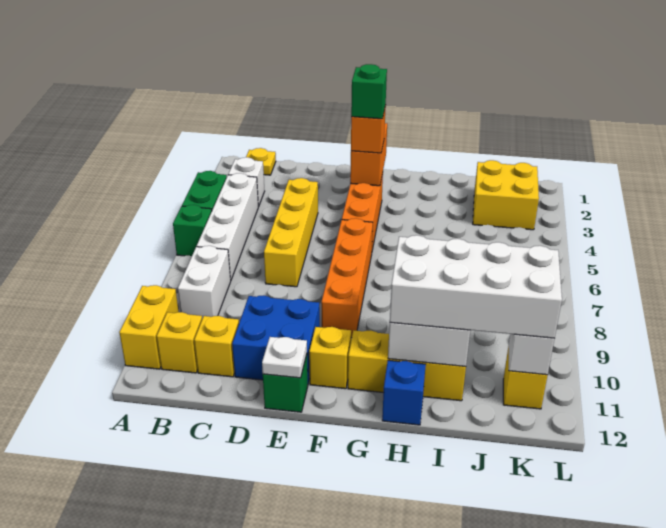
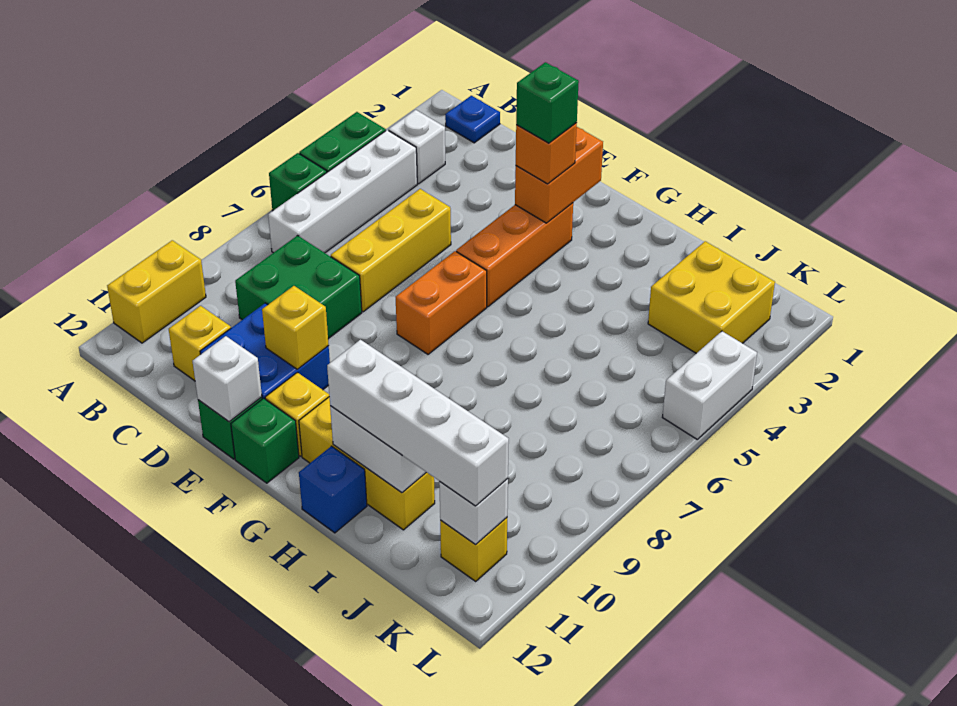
yellow plate B1 level 1 -> blue plate B1 level 1
white brick B8:B9 level 1 -> white brick L4:L5 level 1
yellow brick B11 level 1 -> yellow brick E10 level 2
none -> green brick C8:D9 level 1
yellow brick D4:D7 level 1 -> yellow brick D5:D7 level 1
white plate E12 level 2 -> white brick E12 level 2
orange brick F6:F9 level 1 -> orange brick F6:F7 level 1
none -> green brick F12 level 1
white brick H10:K11 level 3 -> white brick H11:K11 level 3

